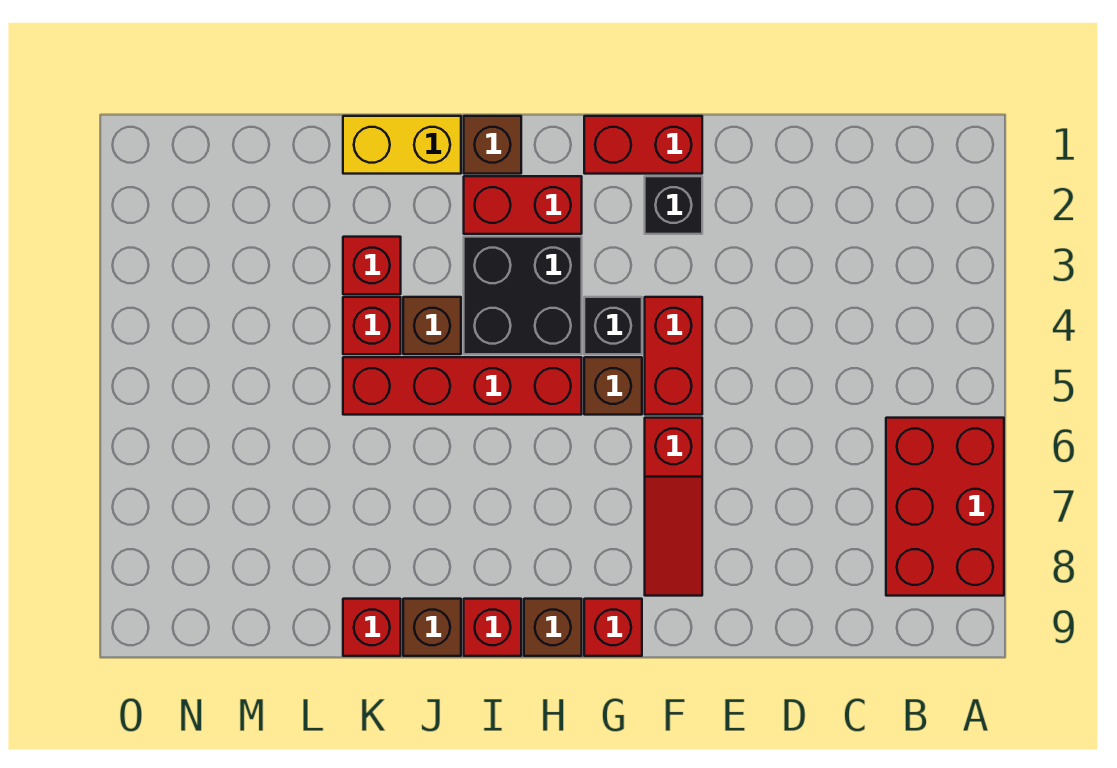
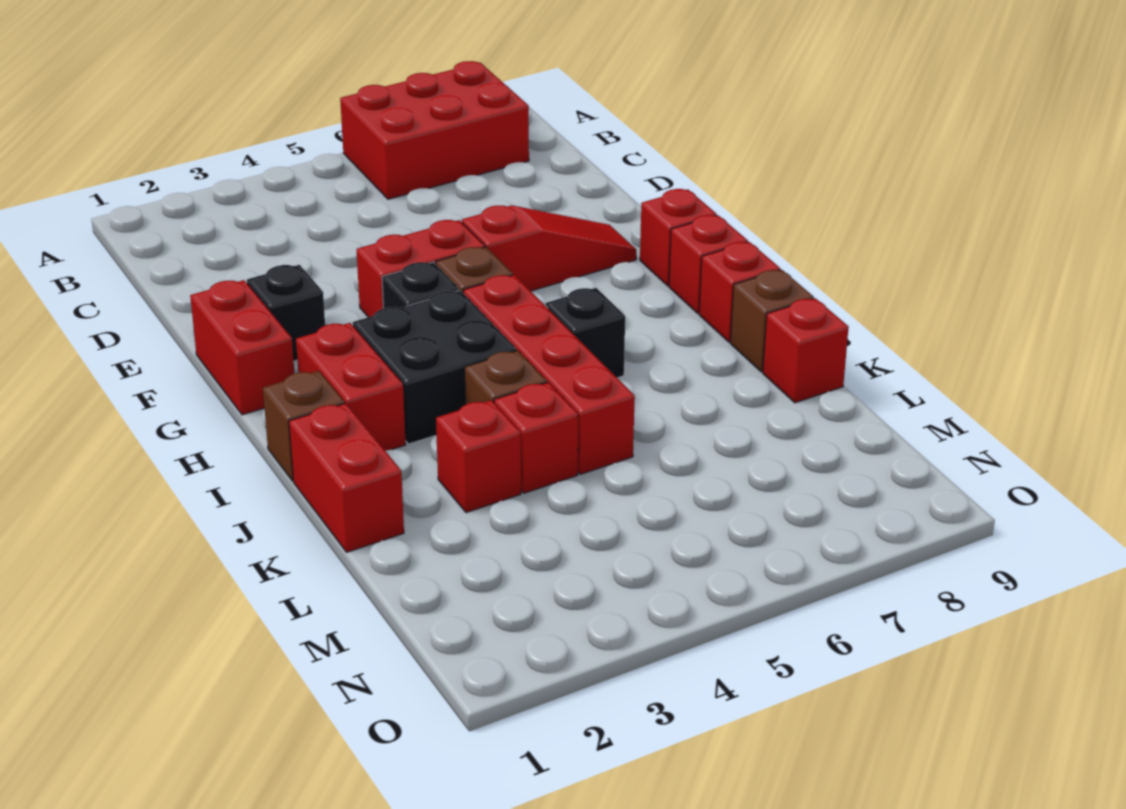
brown brick H9 level 1 -> red brick H9 level 1
none -> black brick I6 level 1
yellow brick J1:K1 level 1 -> red brick J1:K1 level 1

